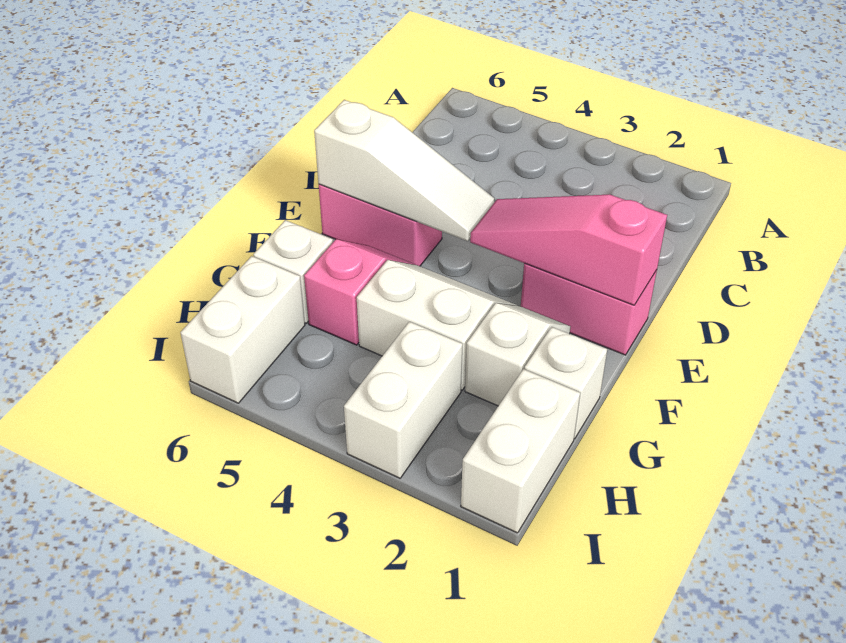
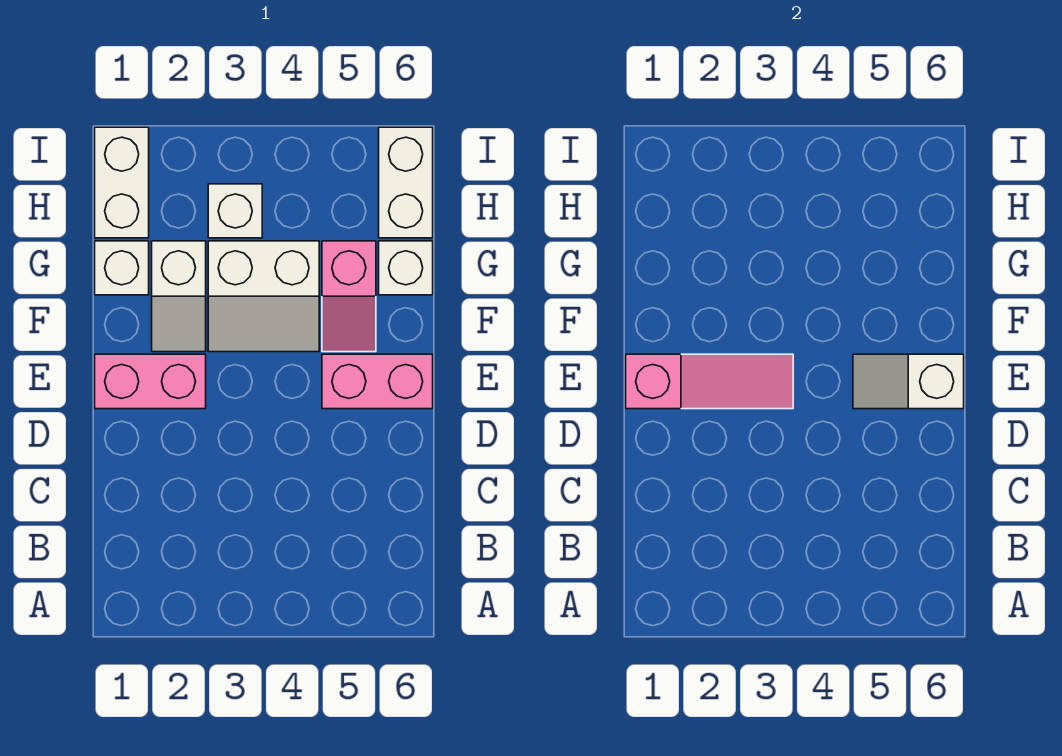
white slope E4:E6 level 2 top 6 -> white slope E5:E6 level 2 top 6
white brick H3:I3 level 1 -> white brick H3 level 1

